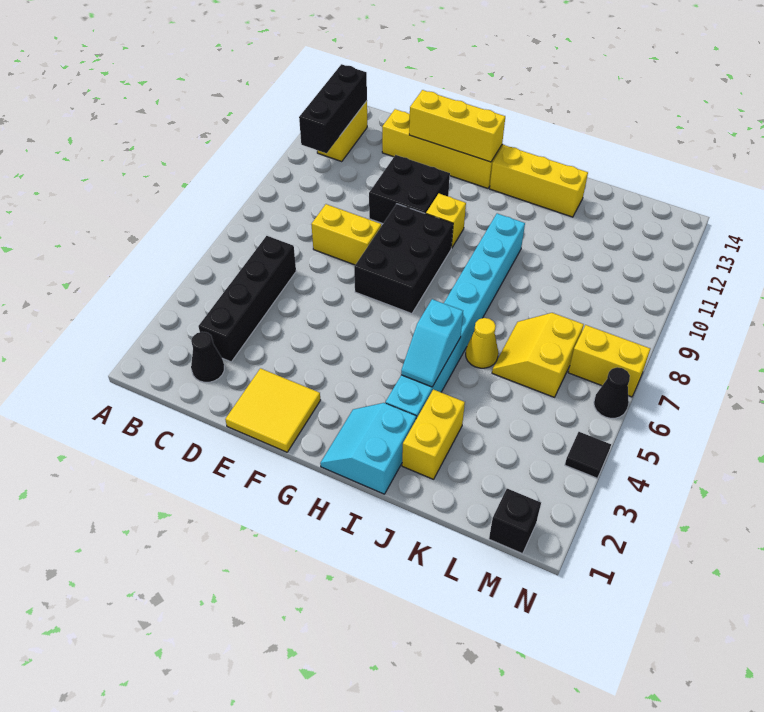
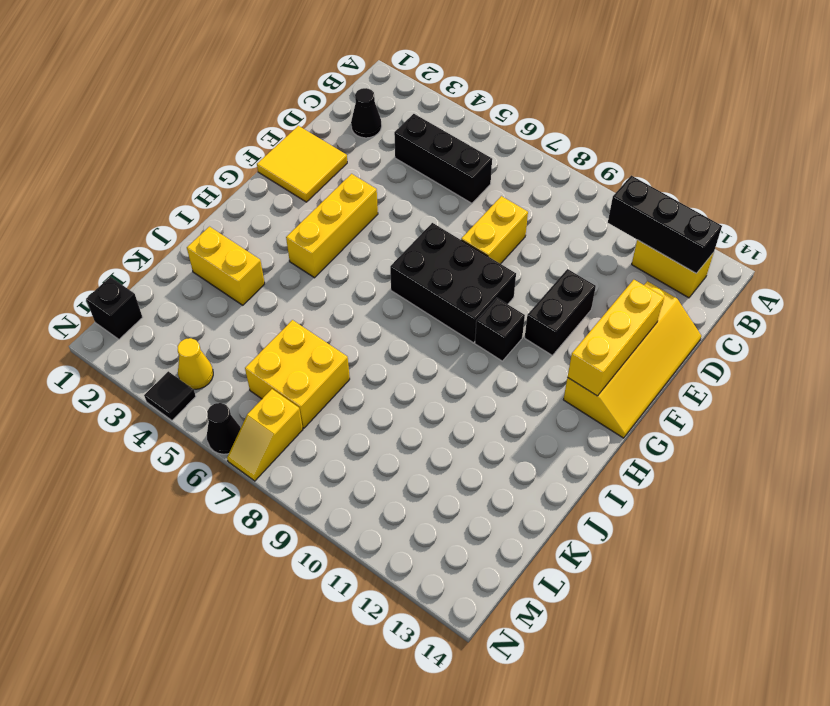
black brick C3:C6 level 1 -> black brick C4:C6 level 1
black brick E10:F11 level 1 -> black brick E11:F11 level 1
yellow brick G10 level 1 -> black brick G10 level 1
cyan slope H1:I2 level 1 top I -> none
yellow brick H13:J13 level 1 -> yellow brick F4:H4 level 1
cyan brick I3:I10 level 1 -> none
cyan slope I4:I5 level 2 top 5 -> none
yellow cone J6 level 1 -> yellow cone M4 level 1
yellow slope K6:L7 level 1 top L -> yellow brick K6:L7 level 1
yellow brick M7:N7 level 1 -> yellow slope M7:N7 level 1 top M

